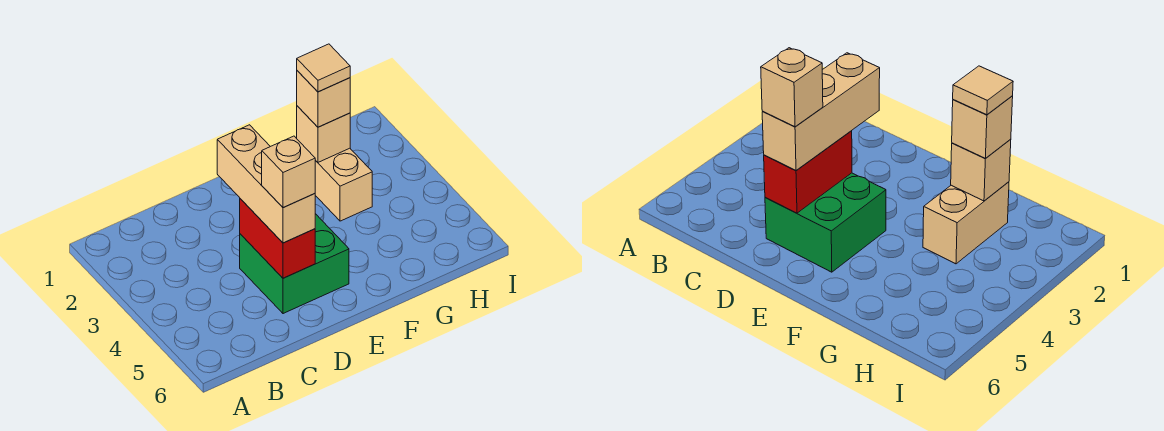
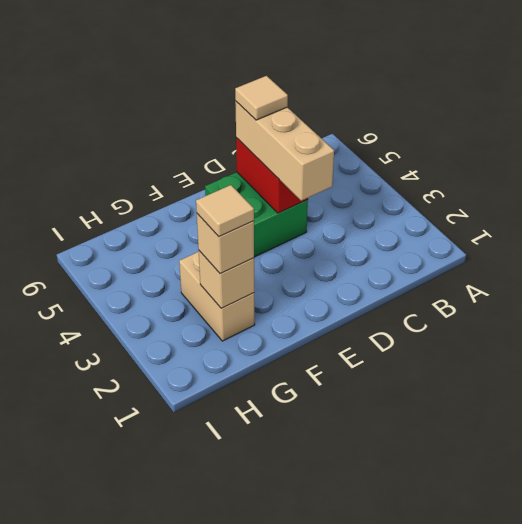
tan brick D5 level 4 -> tan tile D5 level 4

